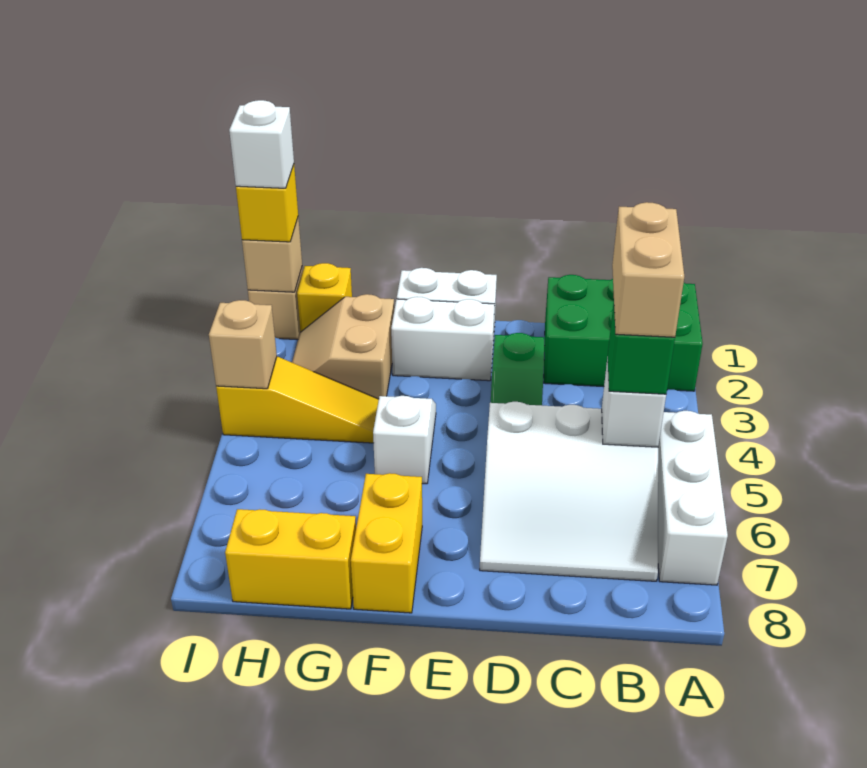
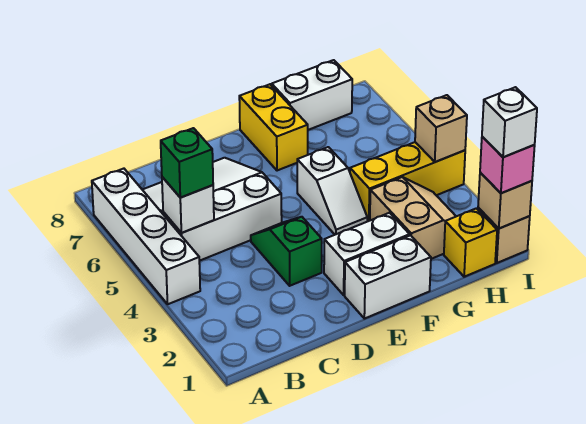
green brick A1:C2 level 1 -> none
white brick A5:A7 level 1 -> white brick A4:A7 level 1
tan brick B4:B5 level 4 -> none
yellow slope G4:I4 level 1 top I -> yellow brick G4:I4 level 1
yellow brick G8:H8 level 1 -> white brick G8:H8 level 1
yellow brick I1 level 3 -> pink brick I1 level 3

